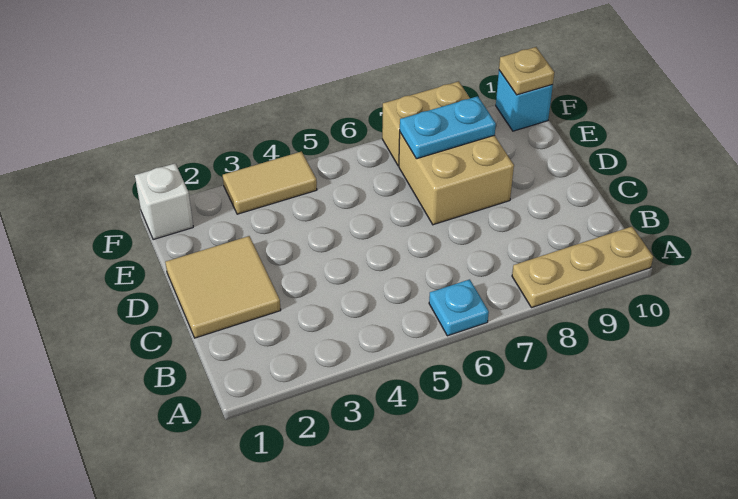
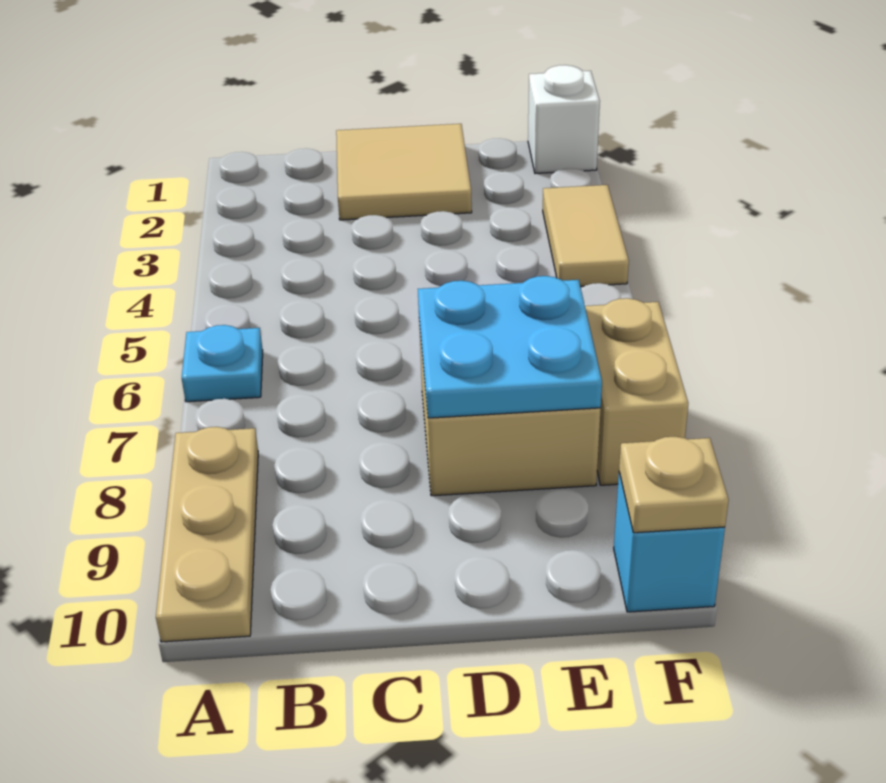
cyan plate E7:E8 level 2 -> cyan plate D7:E8 level 2

